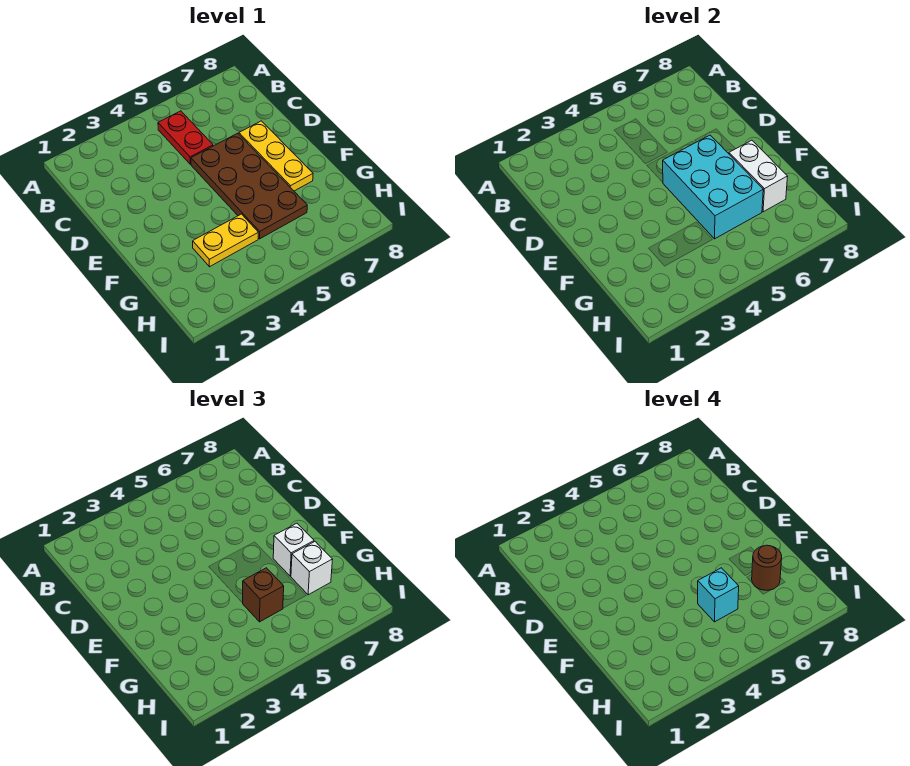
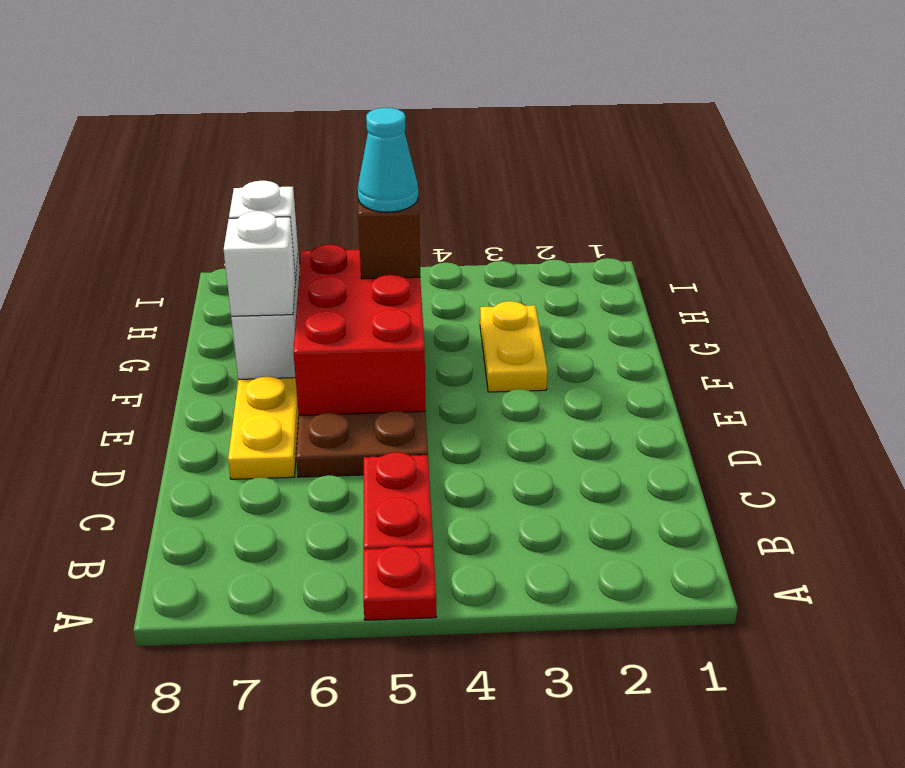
none -> red plate A5 level 1
cyan brick E5:G6 level 2 -> red brick E5:G6 level 2
yellow plate G3:G4 level 1 -> yellow plate F3:G3 level 1
cyan brick G5 level 4 -> cyan cone G5 level 4
brown round brick G7 level 4 -> none

